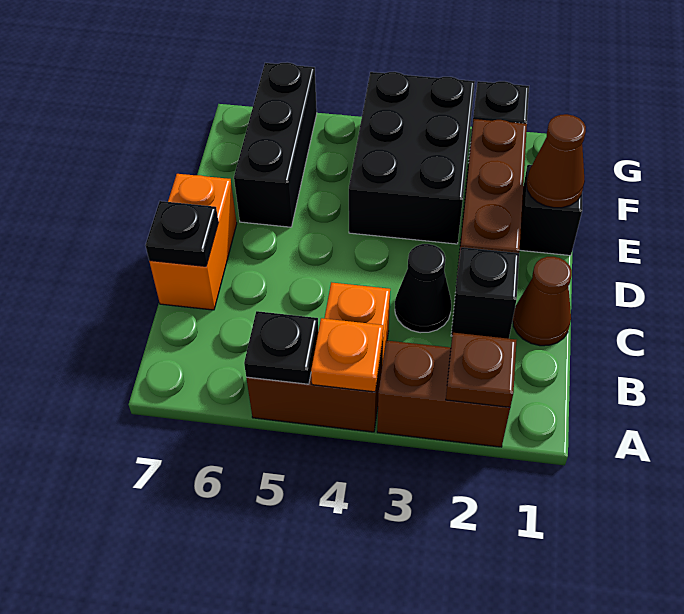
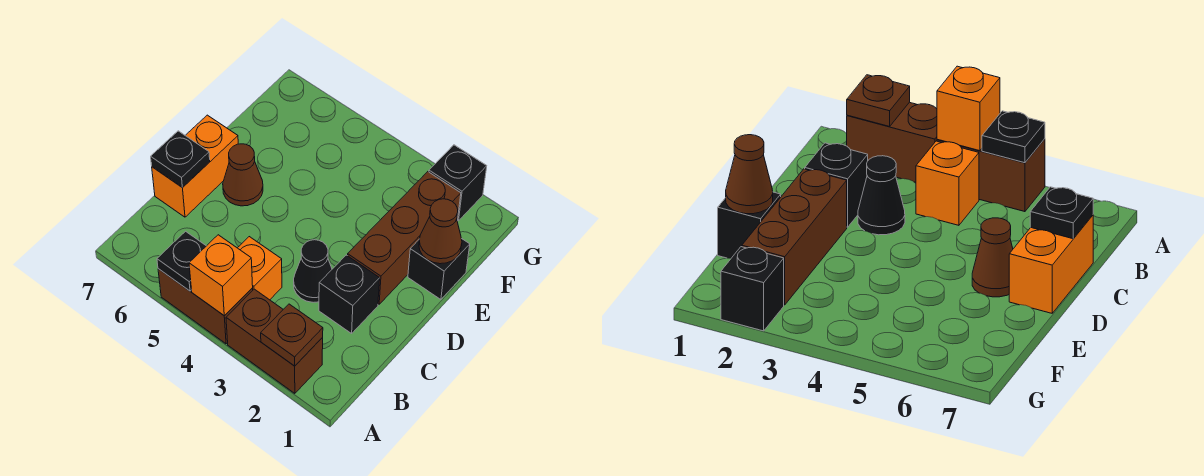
orange plate A4 level 2 -> orange brick A4 level 2
brown cone C1 level 1 -> brown cone D6 level 1
black brick E3:G4 level 1 -> none
black brick E6:G6 level 1 -> none

